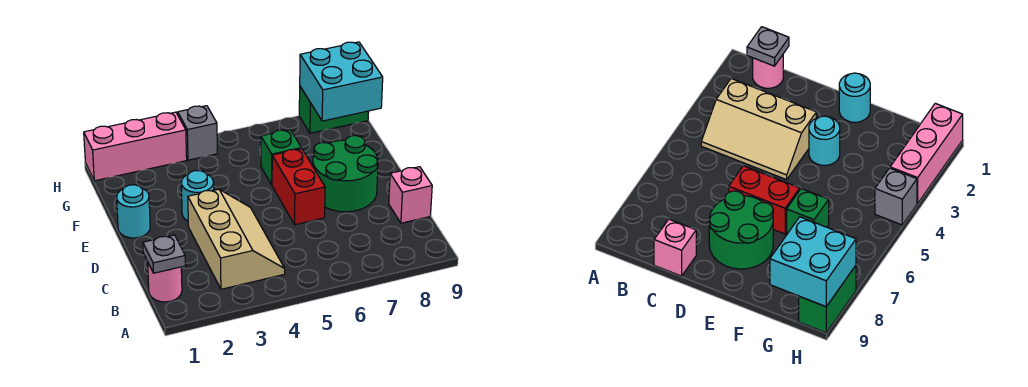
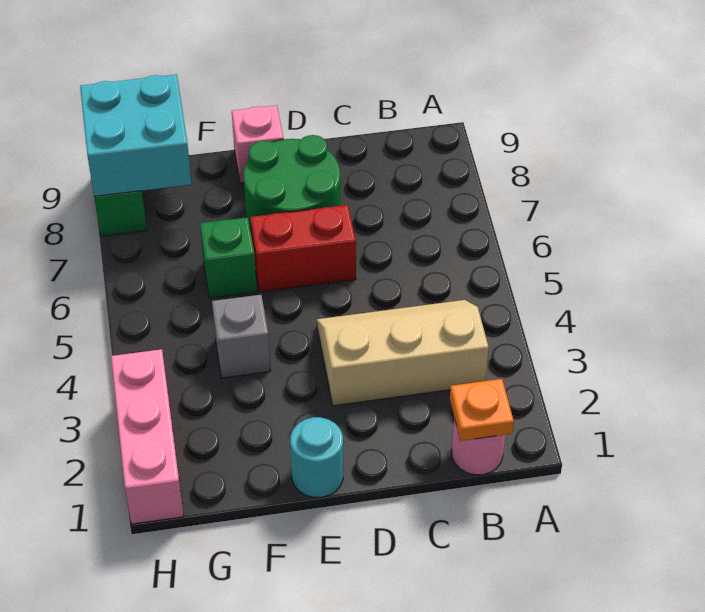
grey plate B1 level 2 -> orange plate B1 level 2
pink brick C9 level 1 -> pink brick E9 level 1
cyan round brick E3 level 1 -> none
grey brick H4 level 1 -> grey brick F4 level 1

